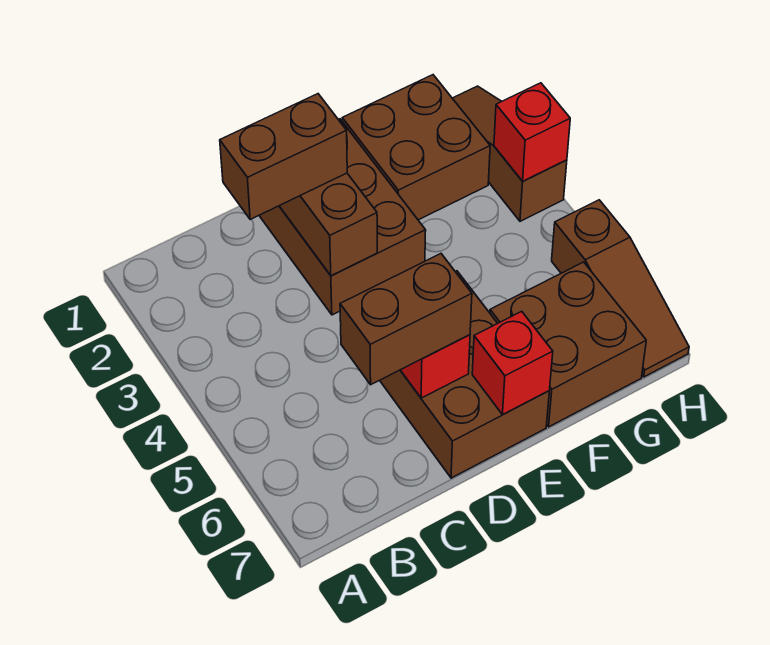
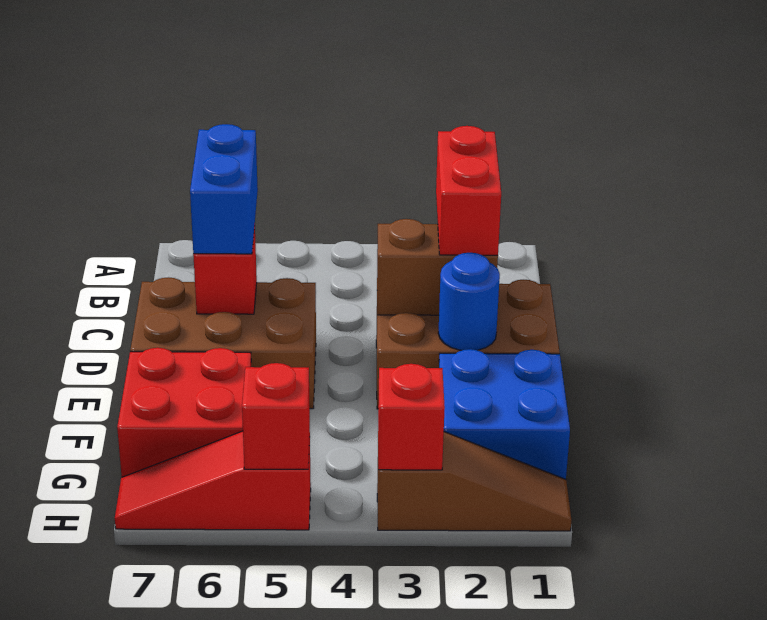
brown brick C2:D2 level 3 -> red brick C2:D2 level 3
brown brick C6:D6 level 3 -> blue brick C6:D6 level 3
none -> blue round brick E2 level 2
red brick E7 level 2 -> red brick H5 level 2
brown brick F1:G2 level 1 -> blue brick F1:G2 level 1
brown brick F6:G7 level 1 -> red brick F6:G7 level 1
brown slope H5:H7 level 1 top 5 -> red slope H5:H7 level 1 top 5

